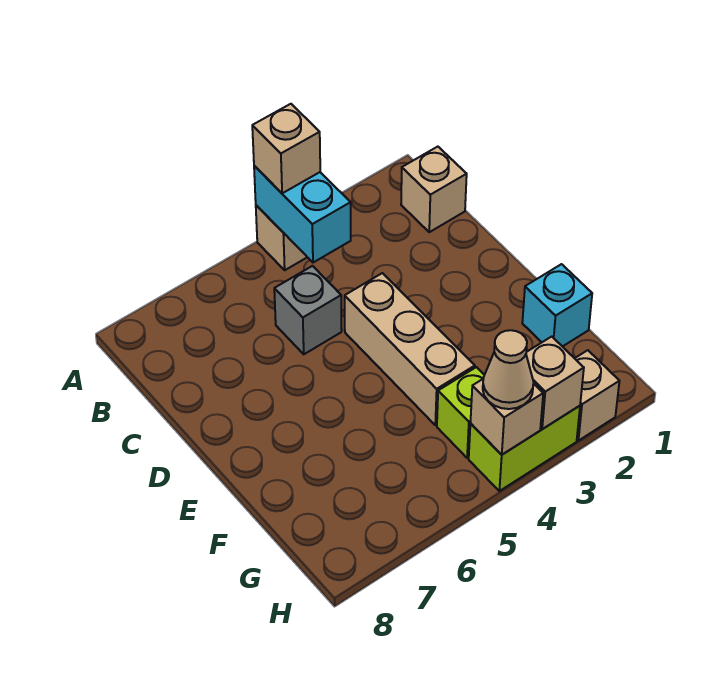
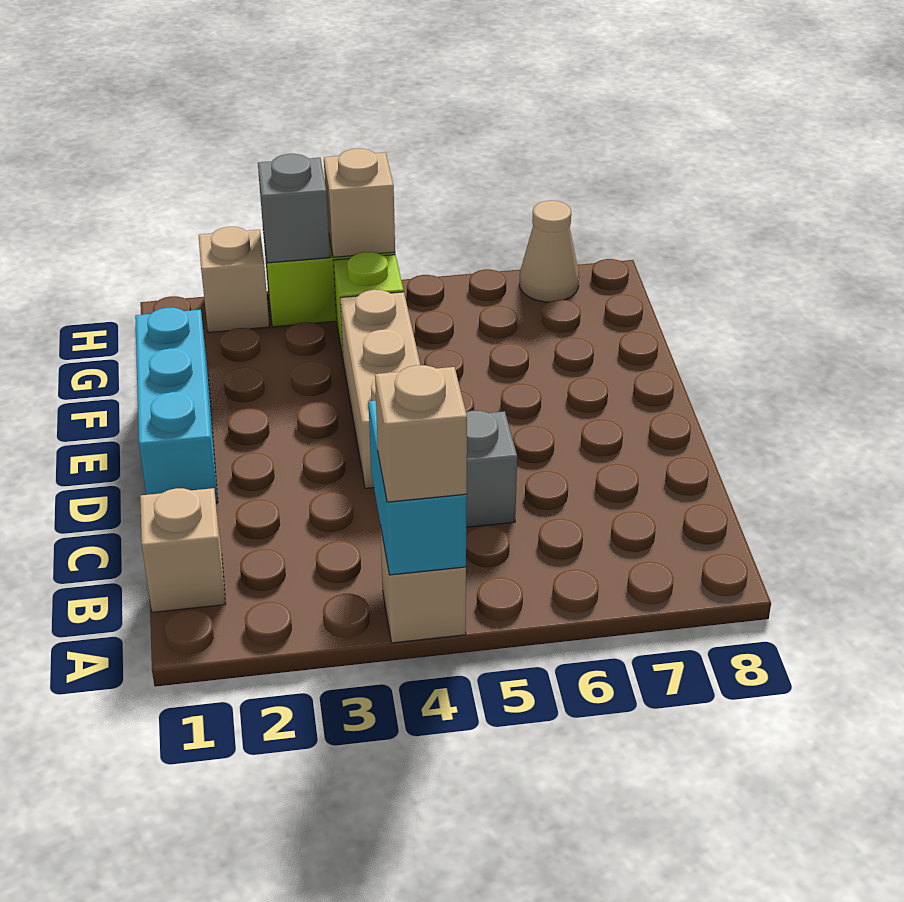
cyan brick F1 level 1 -> cyan brick D1:F1 level 1
tan brick H3 level 2 -> grey brick H3 level 2
tan cone H4 level 3 -> tan cone H7 level 1

